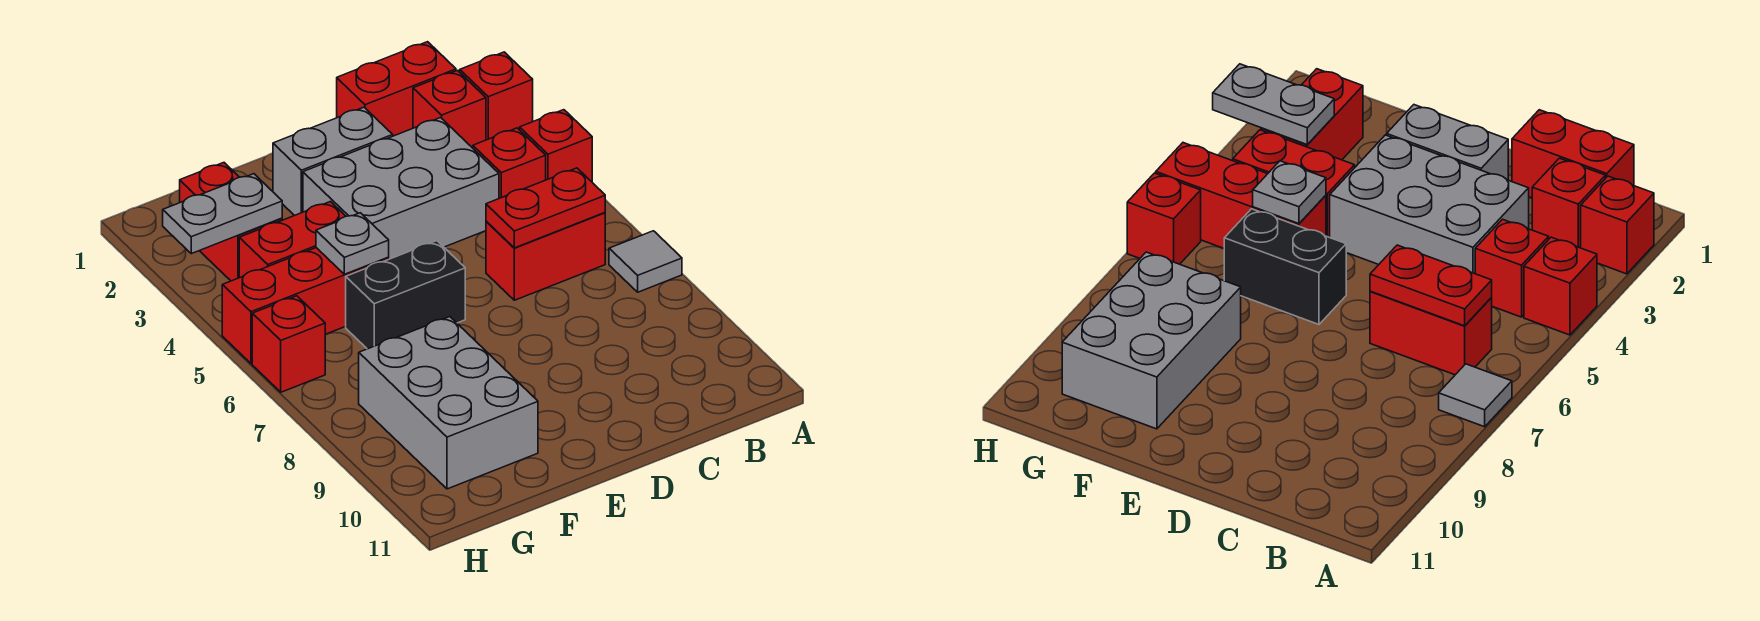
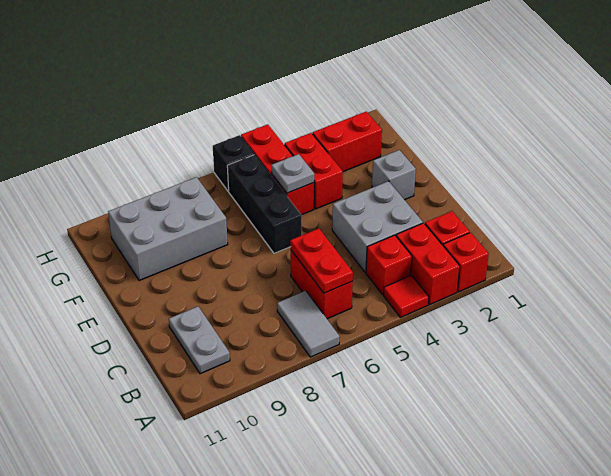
red brick A4 level 1 -> red tile A4 level 1
grey tile A7 level 1 -> grey tile A7:B7 level 1
red brick B1:C1 level 1 -> red brick A3:B3 level 1
grey brick C3:E4 level 1 -> grey brick C3:D4 level 1
grey brick D2:E2 level 1 -> grey brick E2 level 1
black brick E6:F6 level 1 -> black brick E6:G6 level 1
grey plate G3:H3 level 2 -> grey plate B10:C10 level 1
red brick H6 level 1 -> black brick H6 level 1

